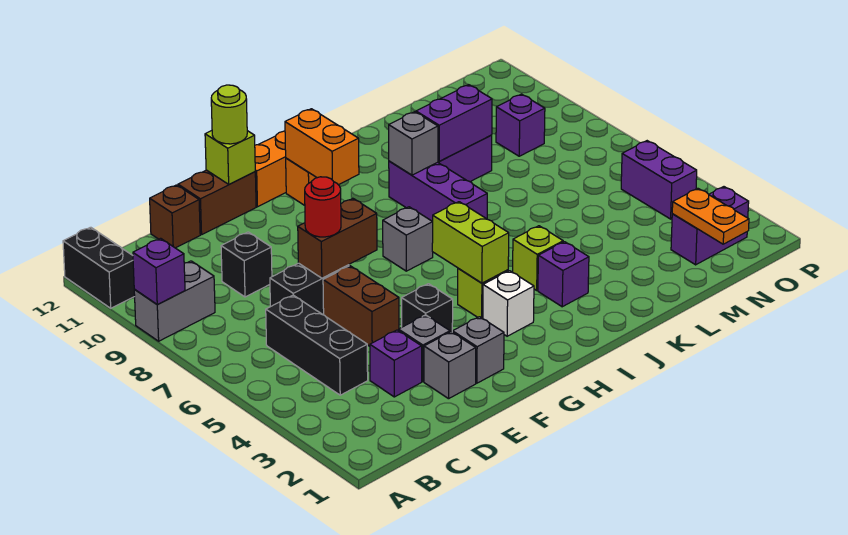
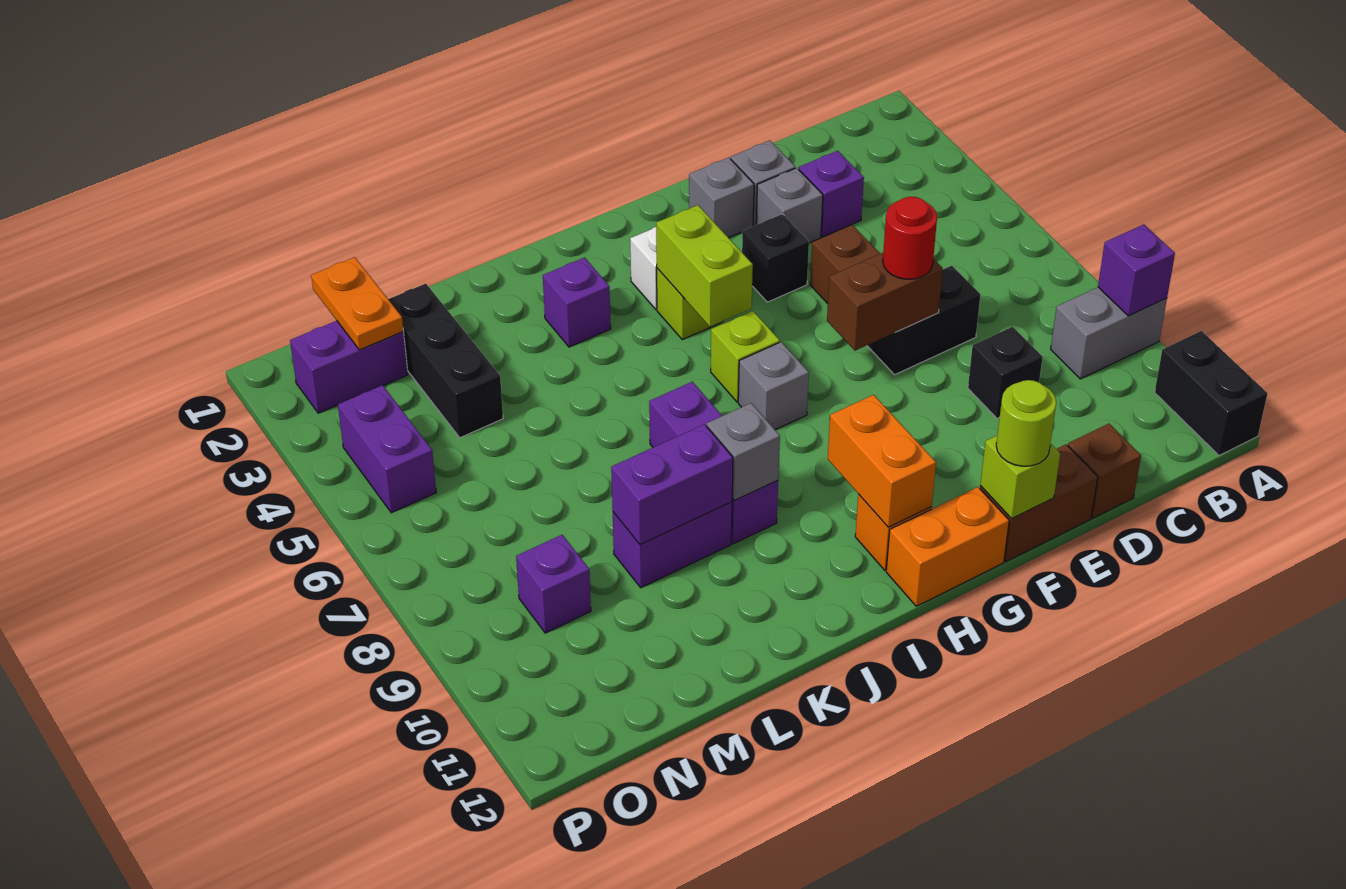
black brick C4:C6 level 1 -> black brick M2:M4 level 1
lime brick J4 level 1 -> lime brick H6 level 1

